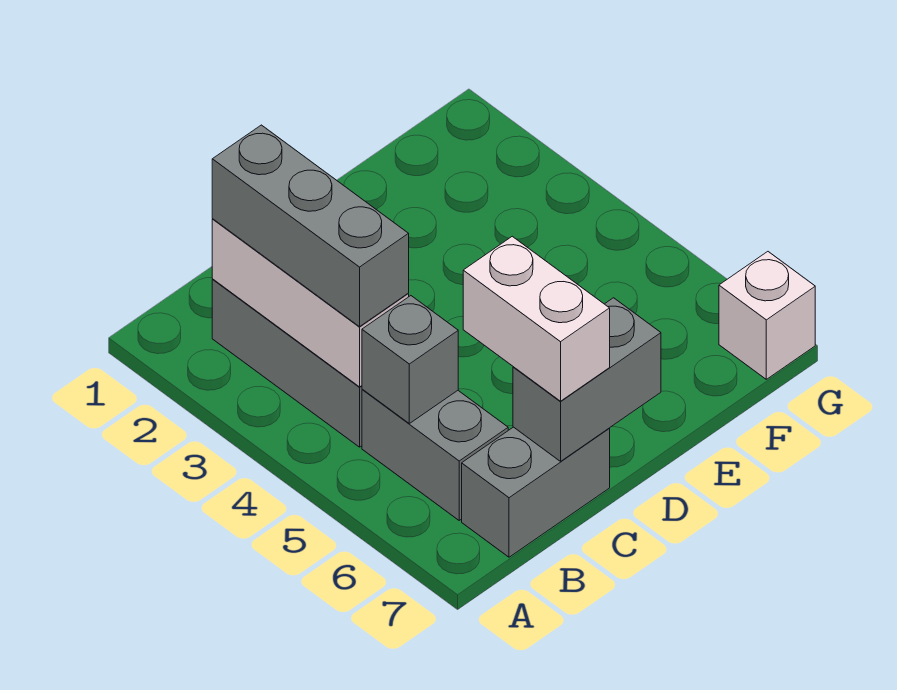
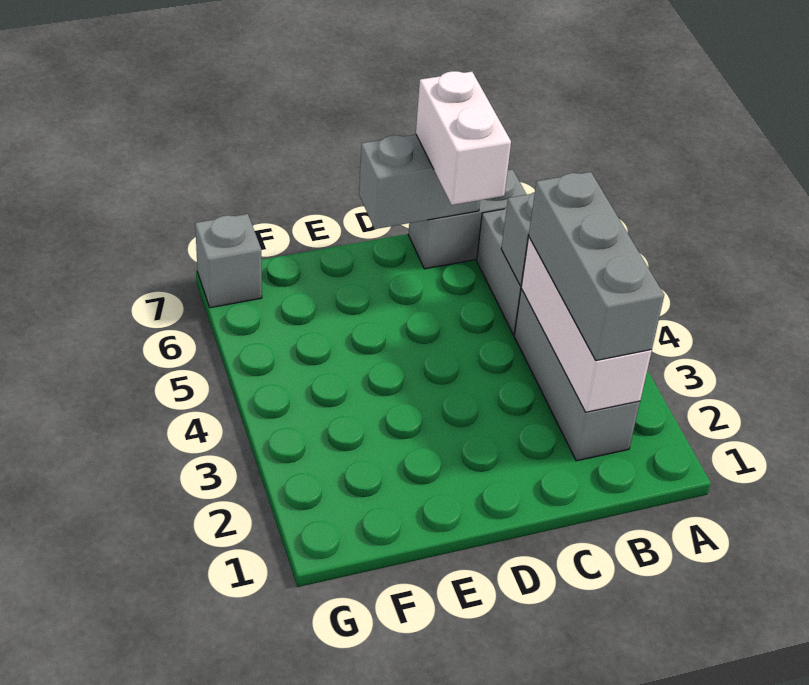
white brick G7 level 1 -> grey brick G7 level 1

